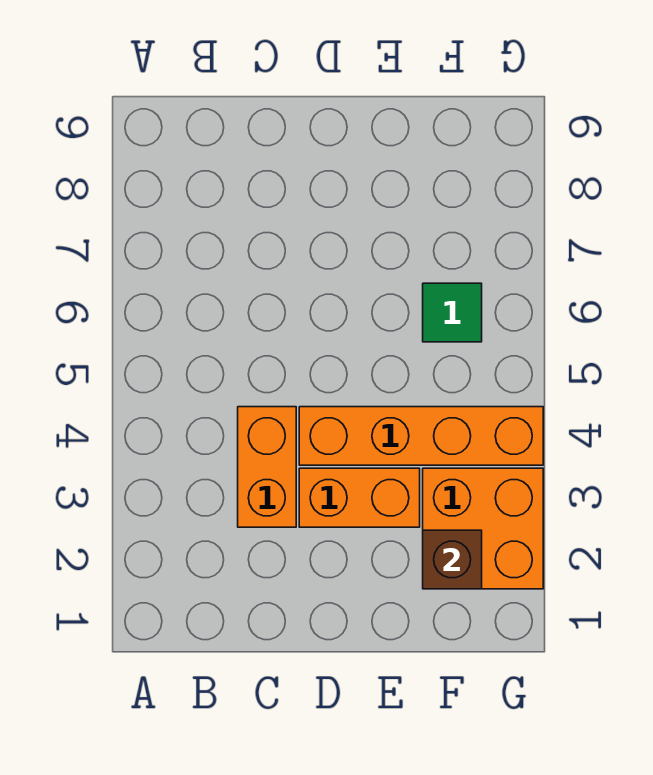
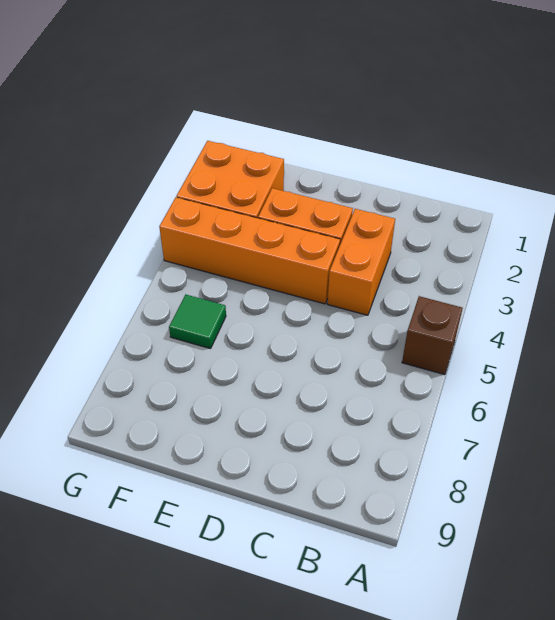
brown brick F2 level 2 -> brown brick A5 level 1

